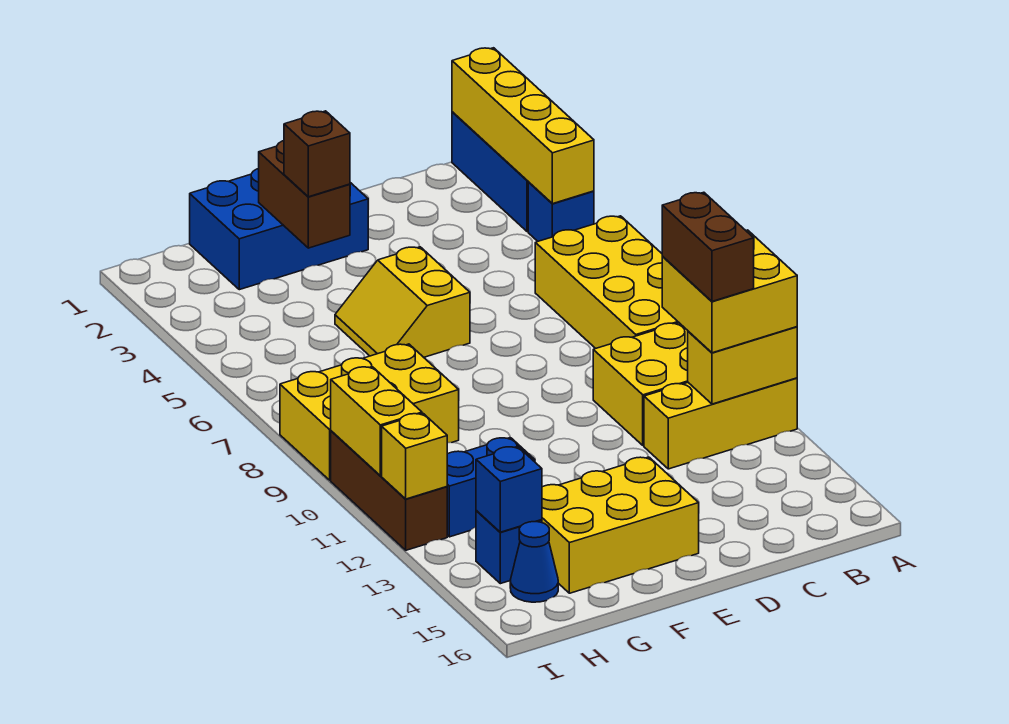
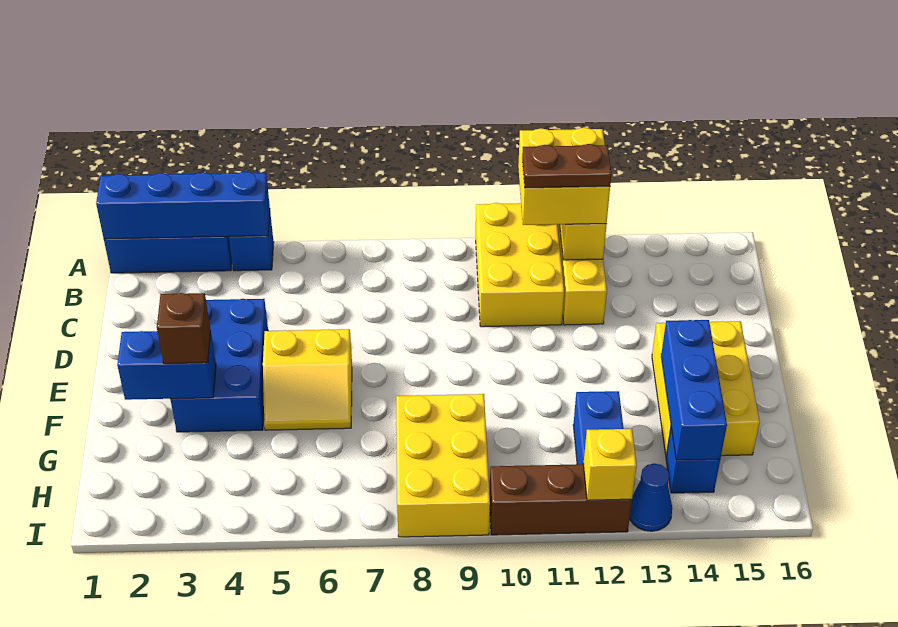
yellow brick A1:A4 level 2 -> blue brick A1:A4 level 2
yellow brick A6:B9 level 1 -> none
brown brick B11:B12 level 4 -> brown plate B11:B12 level 4
blue brick E1:G2 level 1 -> blue brick D3:F4 level 1
brown brick F2:F3 level 2 -> blue brick F2:F3 level 2
blue brick H14 level 2 -> blue brick F14:H14 level 2
blue cone H15 level 1 -> blue cone I13 level 1
yellow brick I10:I11 level 2 -> none

